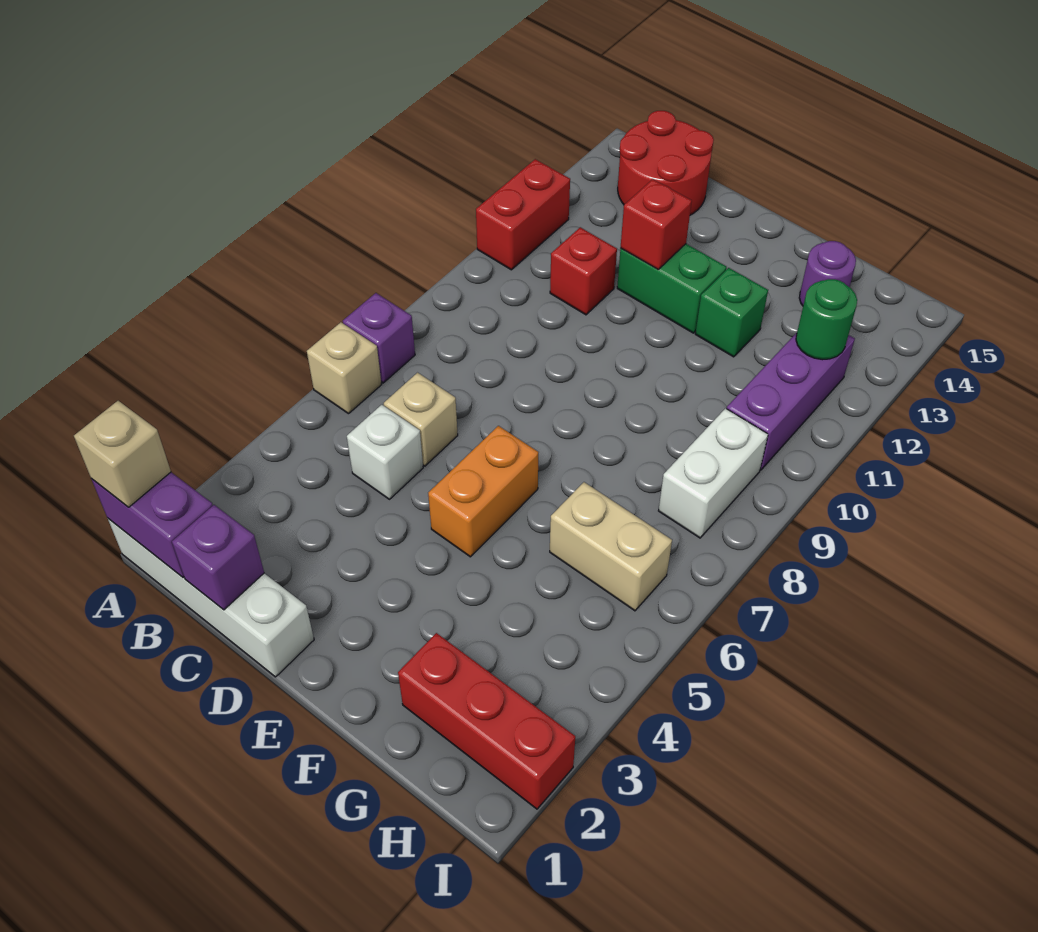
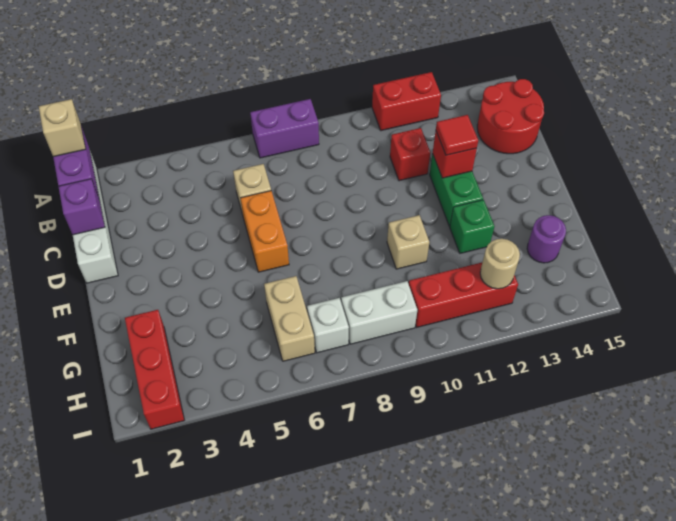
tan brick A6 level 1 -> tan brick F10 level 1
purple brick A7 level 1 -> purple brick A7:A8 level 1
white brick C5 level 1 -> white brick H7 level 1
none -> red tile D12 level 3
orange brick E5:E6 level 1 -> orange brick D6:E6 level 1
purple brick H10:H12 level 1 -> red brick H10:H12 level 1
green round brick H12 level 2 -> tan round brick H12 level 2

